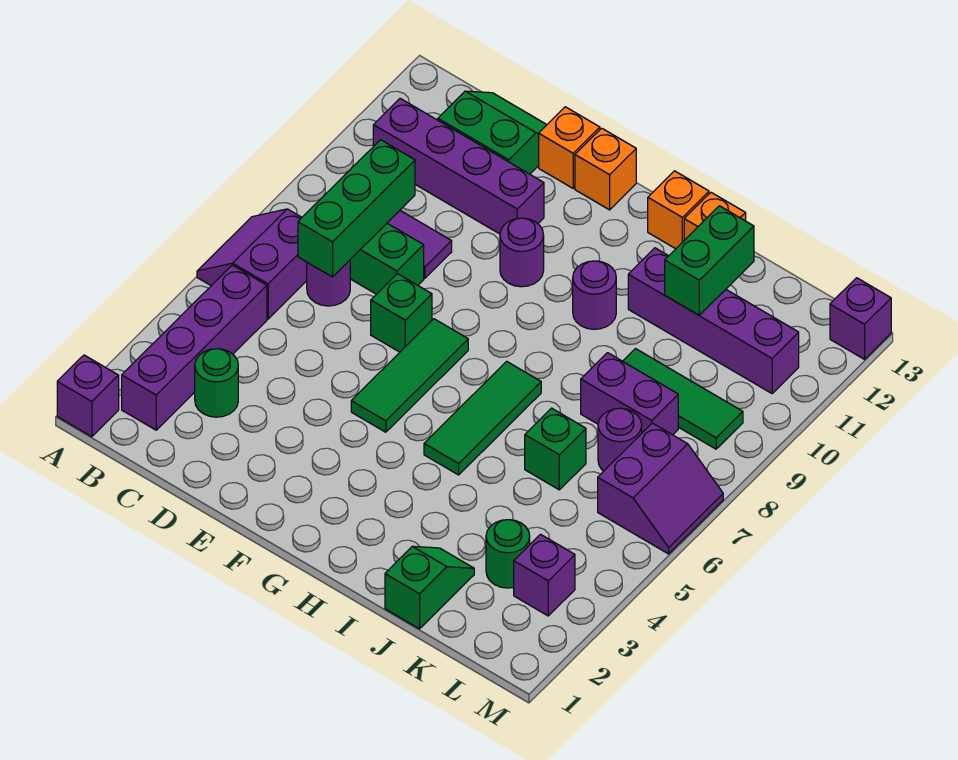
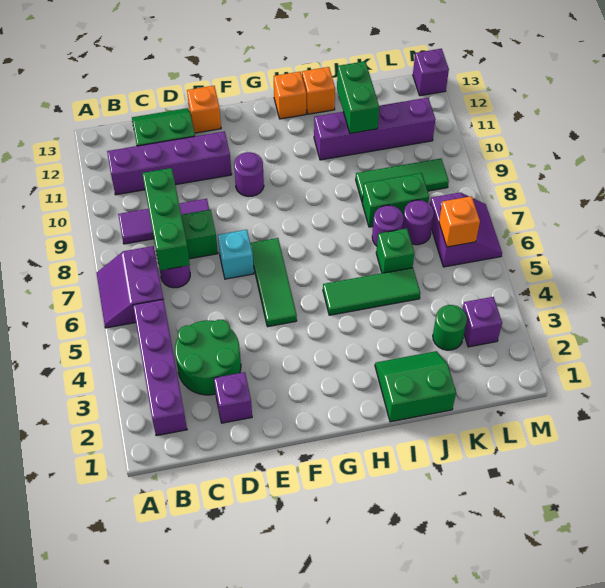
purple brick A1 level 1 -> purple brick D2 level 1
green round brick C3 level 1 -> green round brick C3:D4 level 1
green brick E7 level 1 -> cyan brick E7 level 1
orange brick F13 level 1 -> orange brick L6 level 2
green tile H5:H7 level 1 -> green tile H5:J5 level 1
purple round brick H10 level 1 -> purple round brick J7 level 1
green slope J1:J2 level 1 top 1 -> green slope I1:J2 level 1 top 1
purple brick J8:K8 level 1 -> green brick J8:K8 level 1

